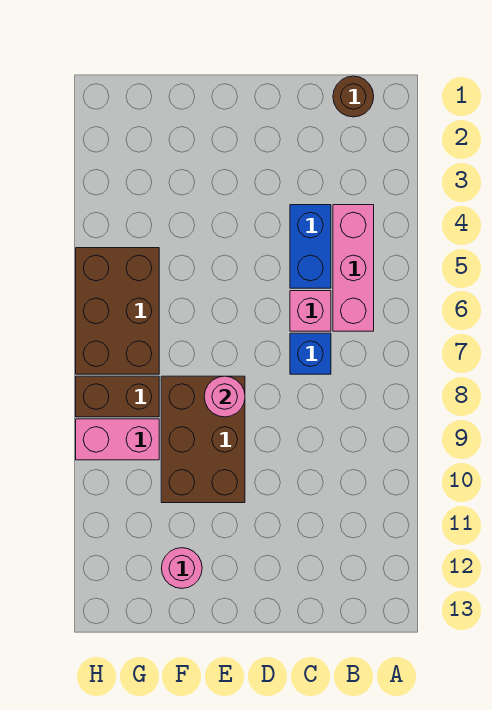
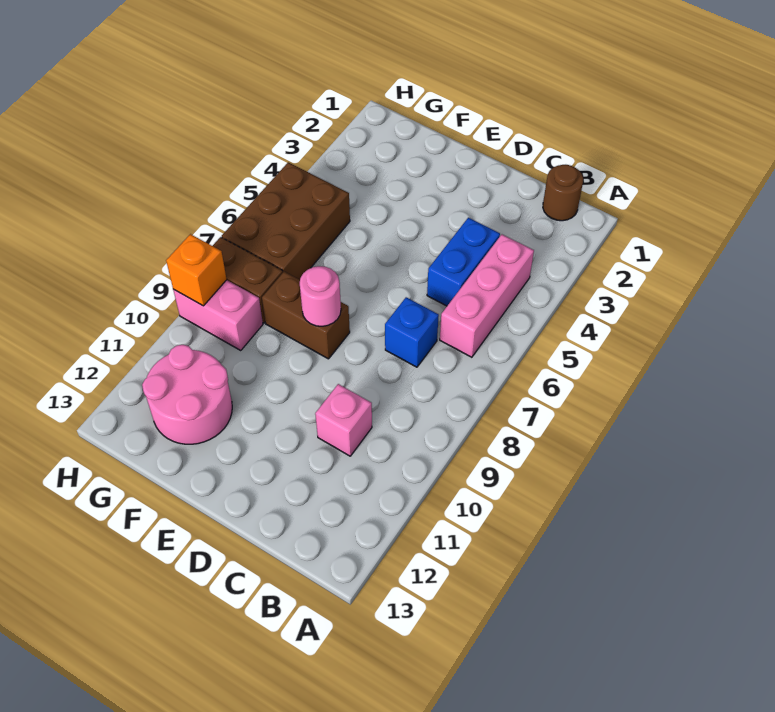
pink brick C6 level 1 -> pink brick C10 level 1
brown brick E8:F10 level 1 -> brown brick E8:F8 level 1
pink round brick F12 level 1 -> pink round brick F11:G12 level 1
none -> orange brick H9 level 2

